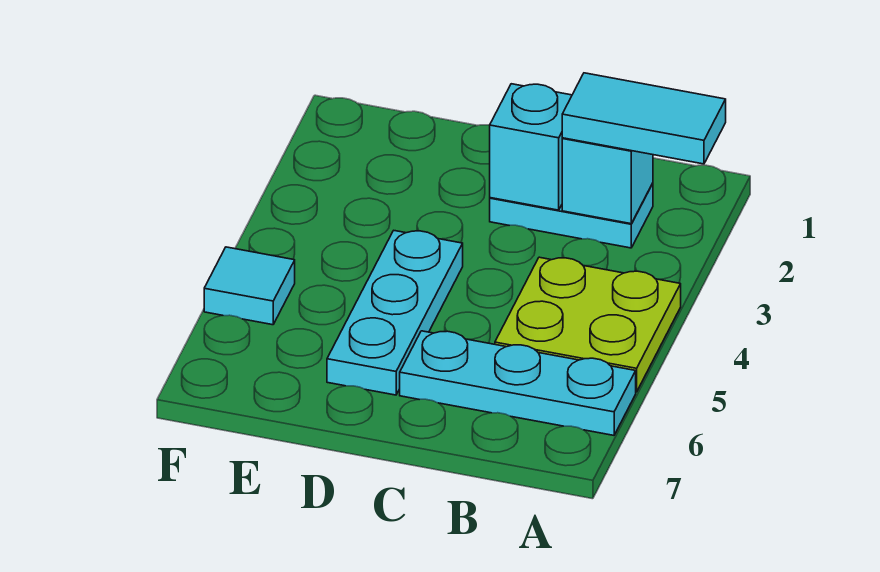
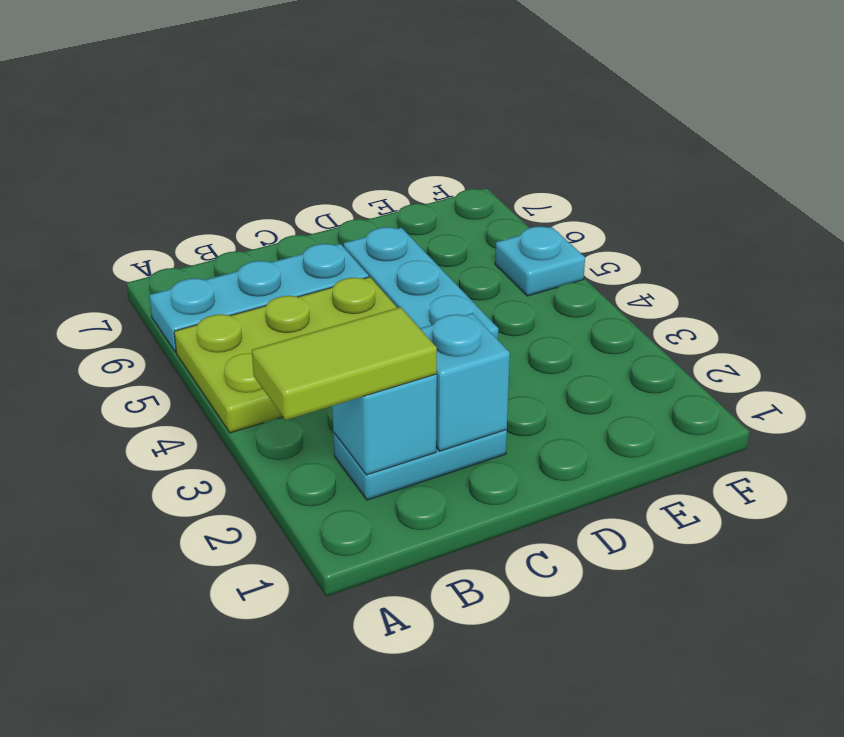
cyan tile A2:B2 level 3 -> lime tile A2:B2 level 3
lime plate A4:B5 level 1 -> lime plate A4:C5 level 1
cyan tile F5 level 1 -> cyan plate F5 level 1

